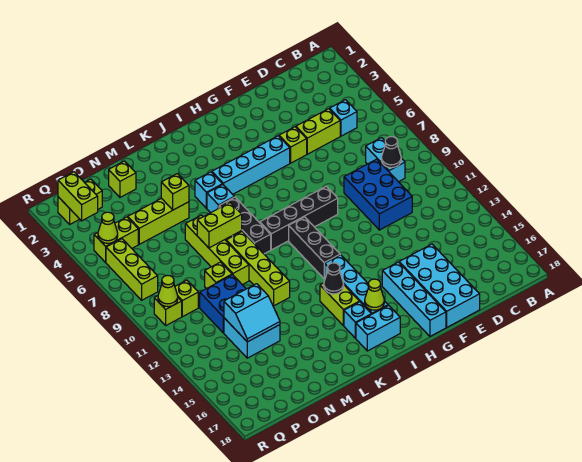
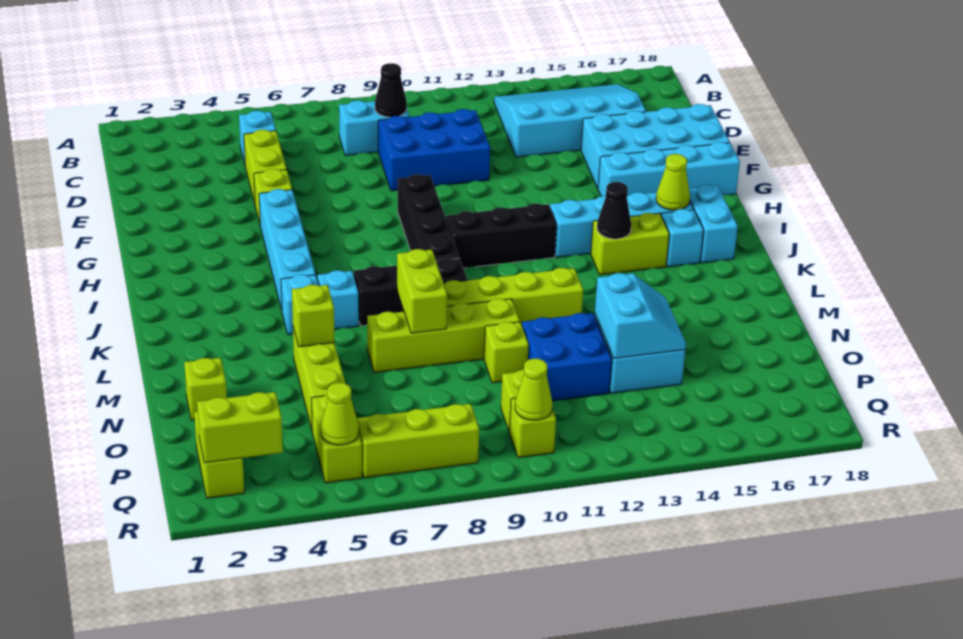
none -> cyan slope B13:D16 level 1 top D

